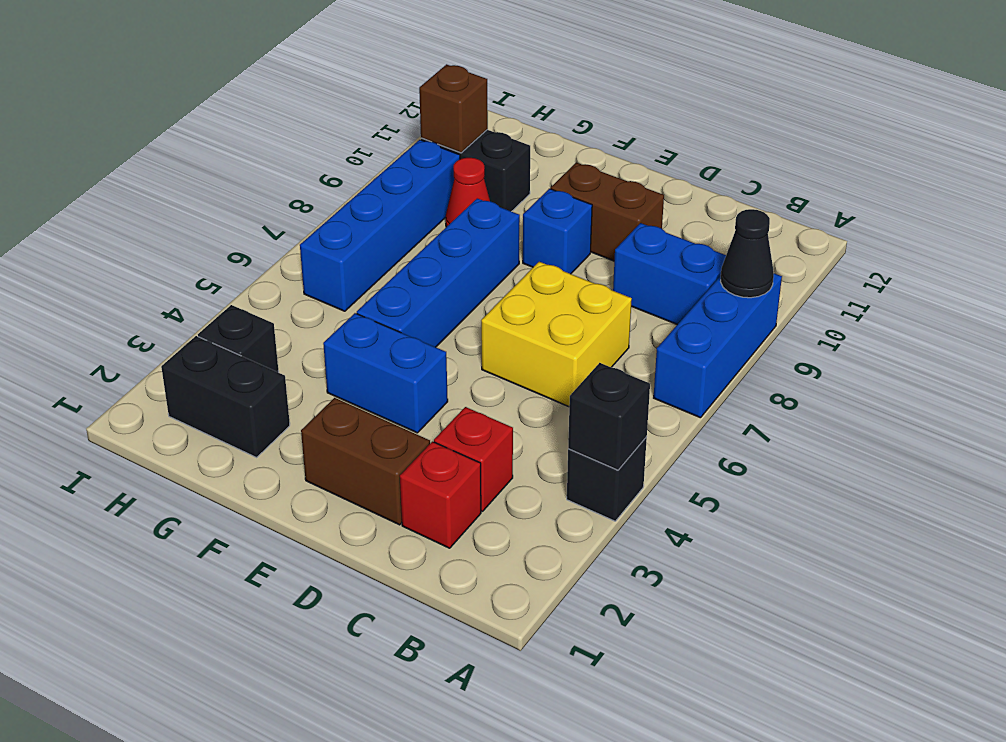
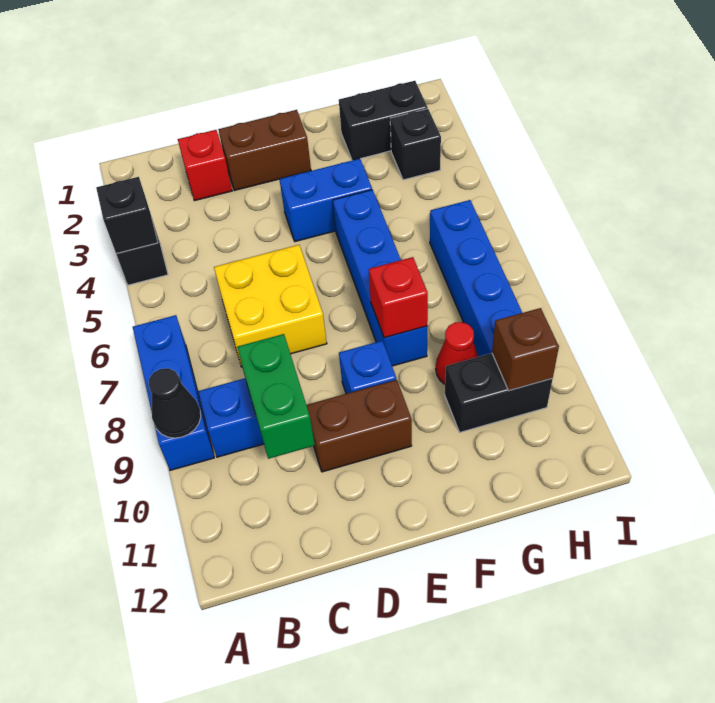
red brick C3 level 1 -> red brick F8 level 2
none -> green brick C9:C10 level 2

